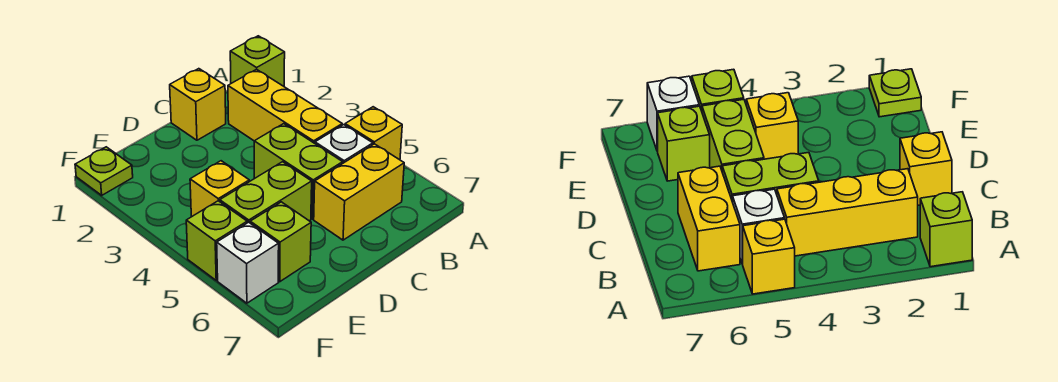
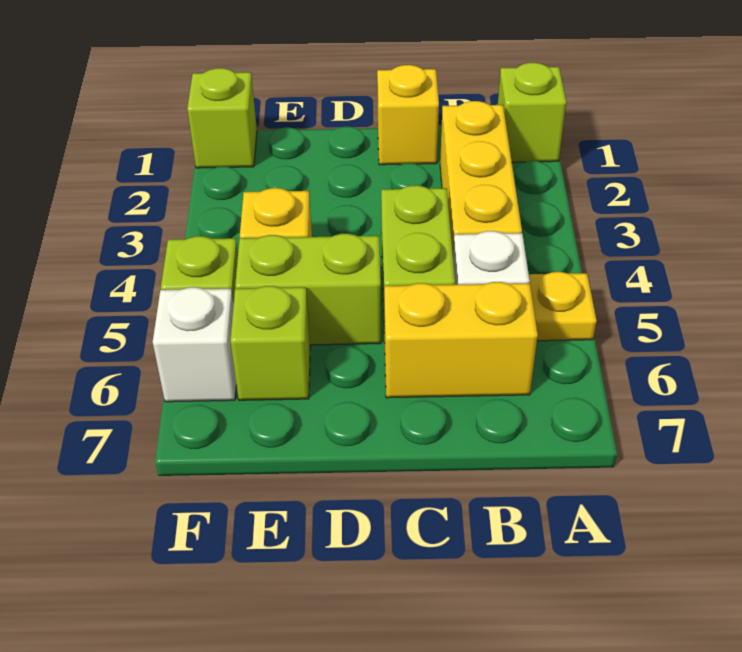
yellow brick A5 level 1 -> yellow plate A5 level 1
lime plate F1 level 1 -> lime brick F1 level 1

